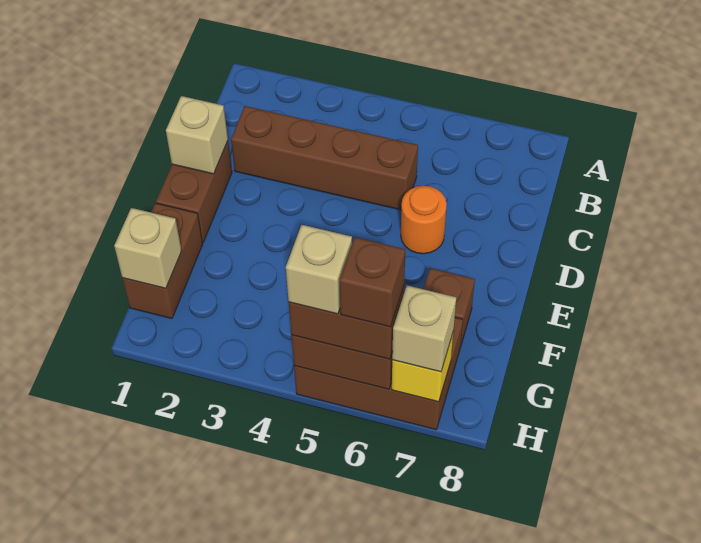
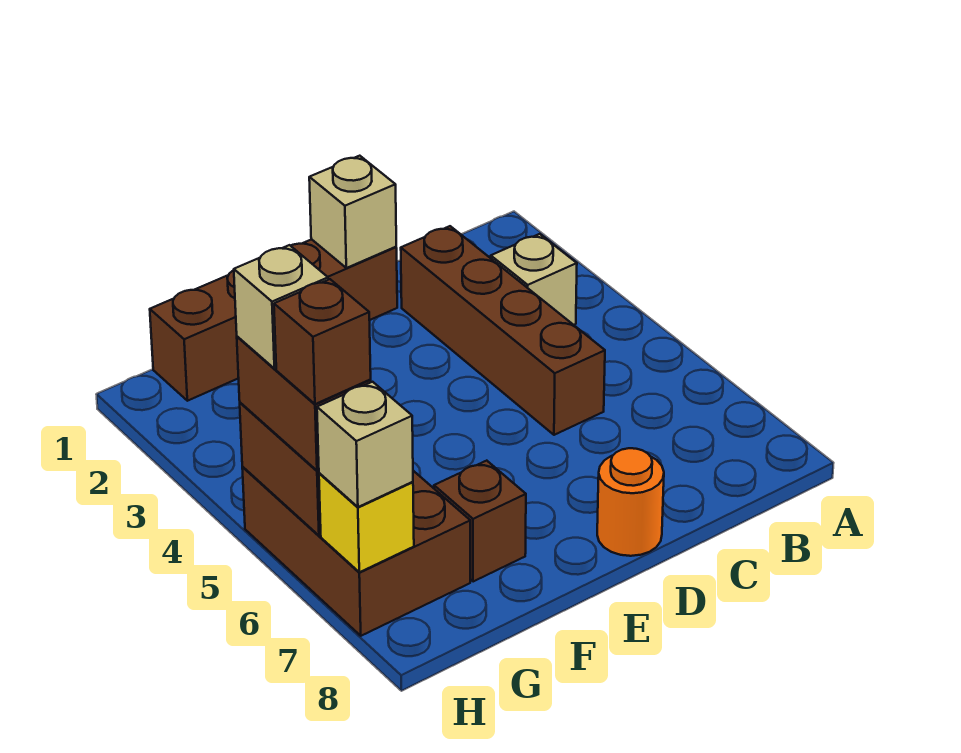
orange round brick D6 level 1 -> orange round brick D8 level 1
tan brick G1 level 2 -> tan brick B3 level 1

